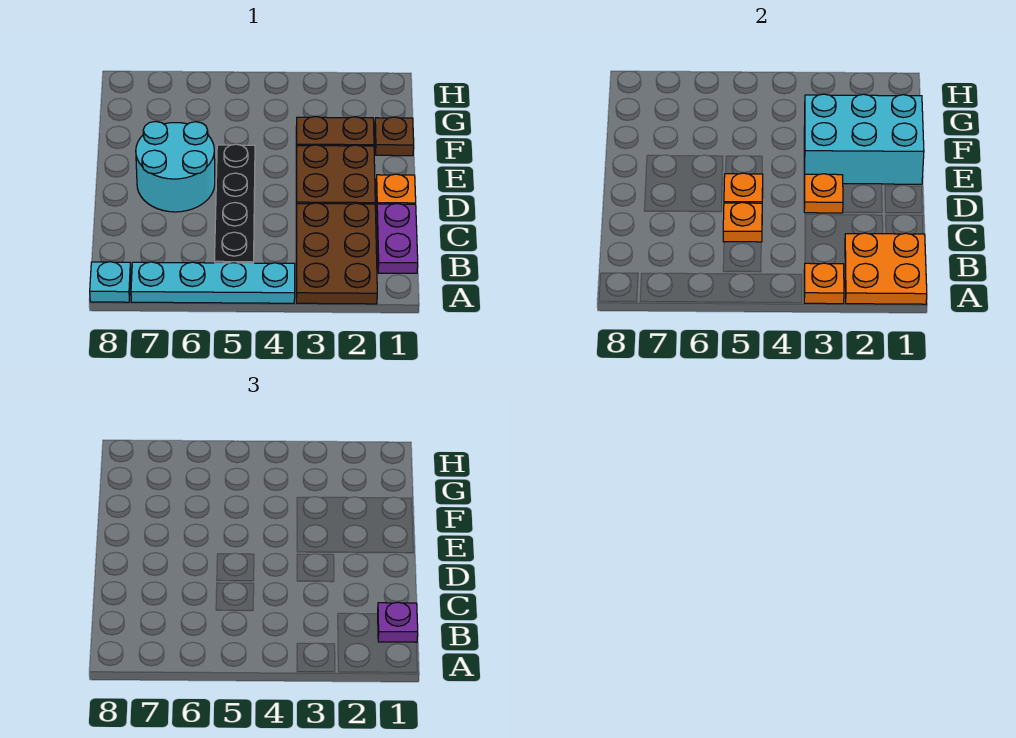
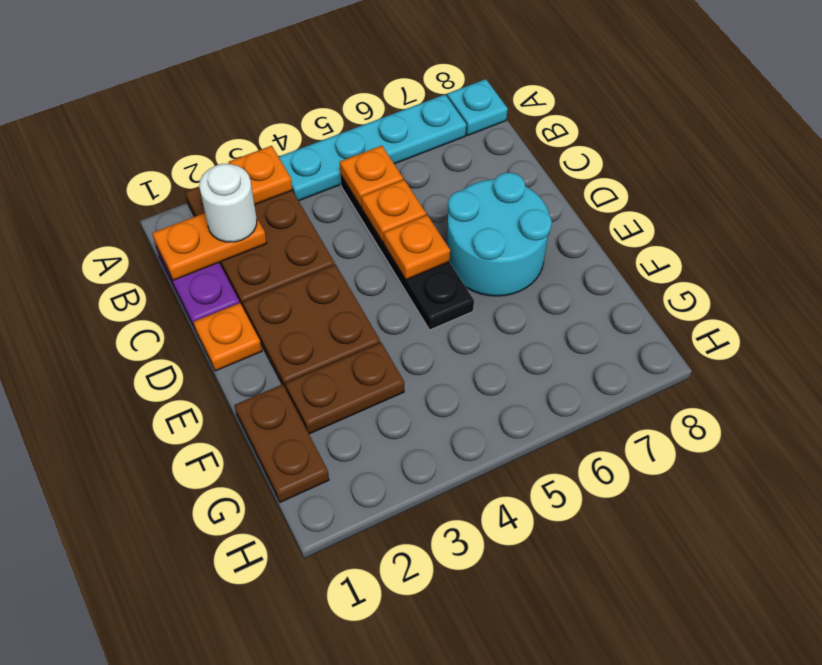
orange plate A1:B2 level 2 -> orange plate B1:B2 level 2
purple plate B1 level 3 -> none
none -> white round brick B2 level 3
orange plate D3 level 2 -> orange plate B5 level 2
cyan brick E1:F3 level 2 -> none
brown plate F1 level 1 -> brown plate F1:G1 level 1

